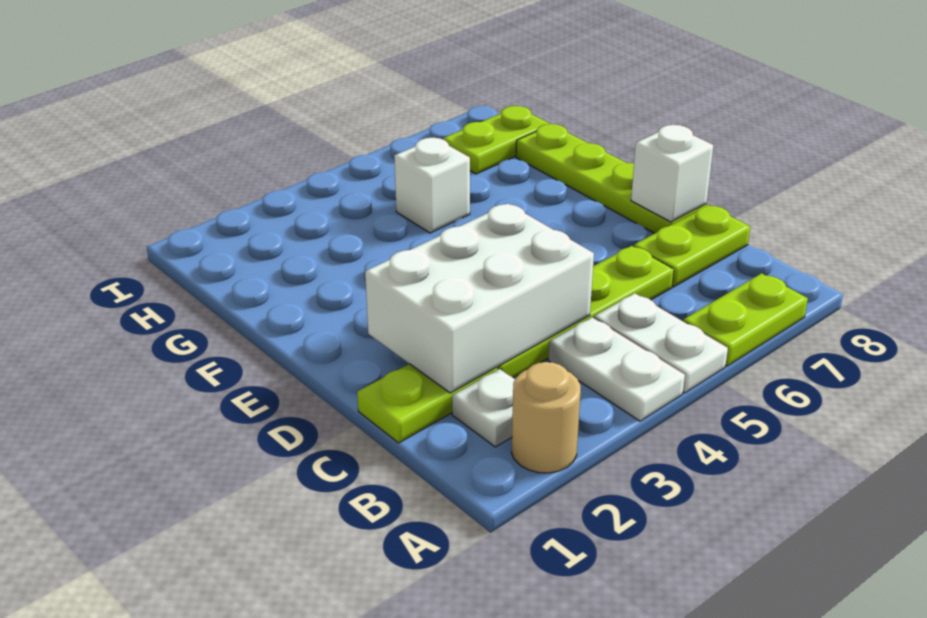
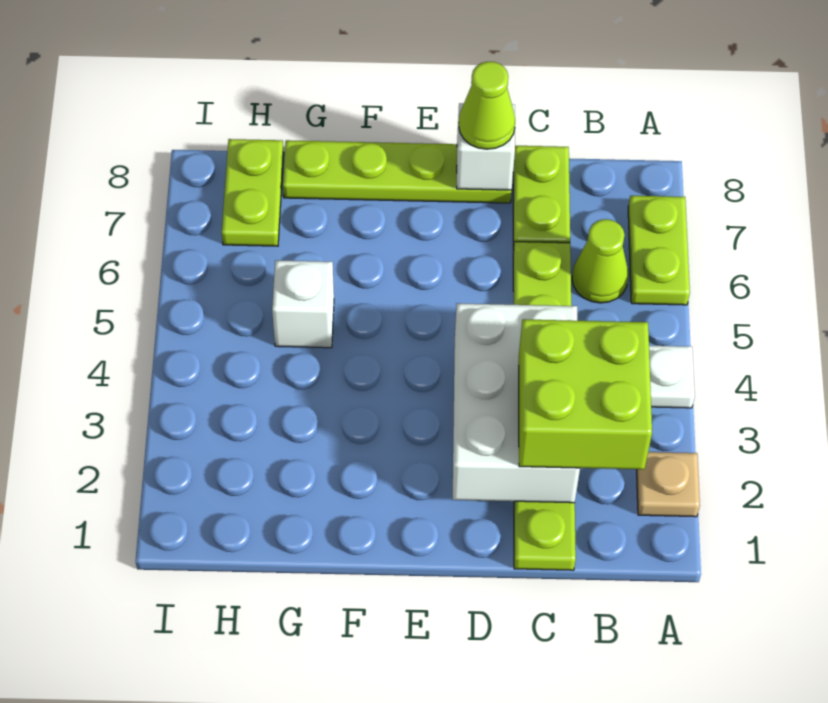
tan round brick A2 level 1 -> tan plate A2 level 1
white plate A5:B5 level 1 -> none
white plate B2 level 1 -> none
none -> lime brick B2:C3 level 3
none -> lime cone B6 level 1
none -> lime cone D8 level 3

